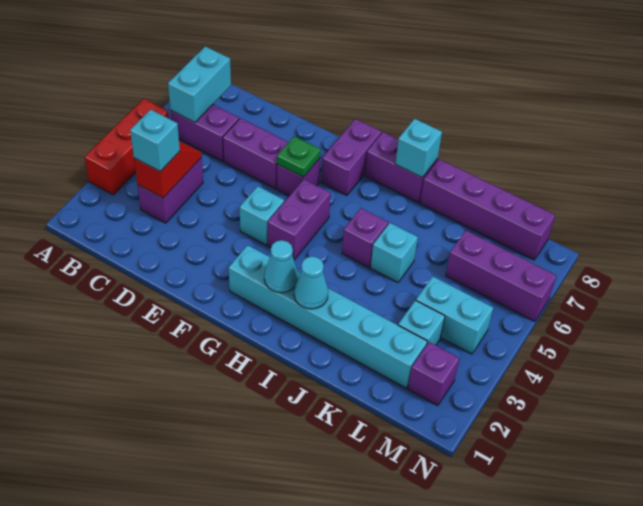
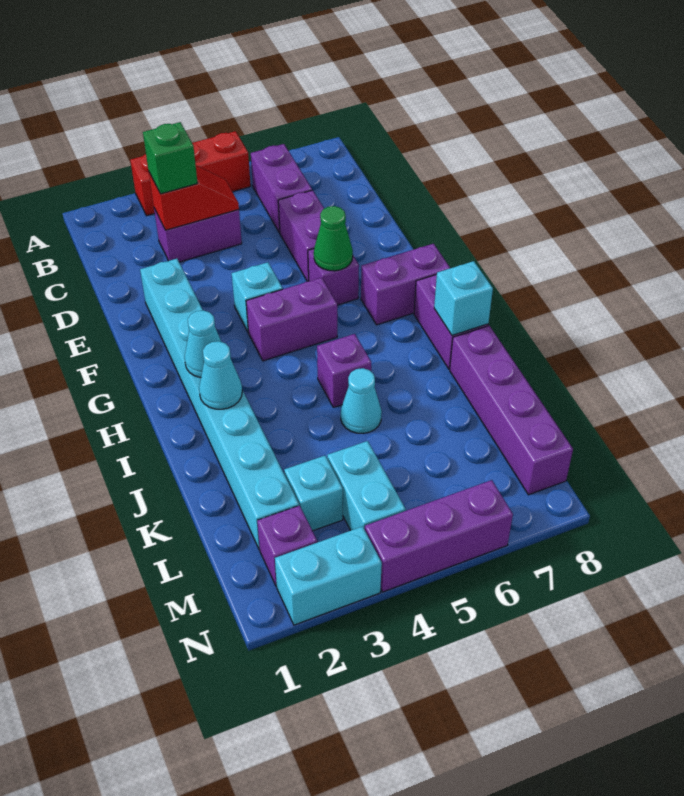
cyan brick B6:B7 level 2 -> cyan brick N2:N3 level 1
cyan brick C3 level 3 -> green brick C3 level 3
green plate F6 level 2 -> green cone F6 level 2
cyan brick G2:L2 level 1 -> cyan brick E2:L2 level 1
cyan brick J5 level 1 -> cyan cone J5 level 1
purple brick L6:N6 level 1 -> purple brick N4:N6 level 1

